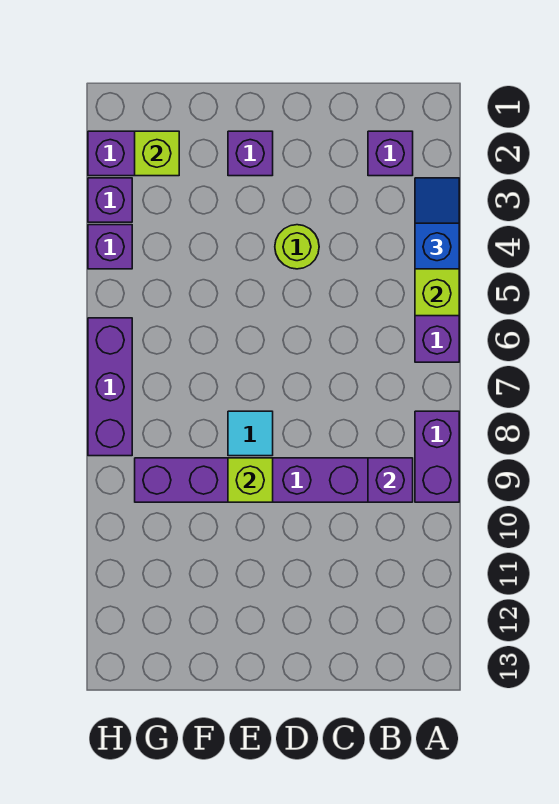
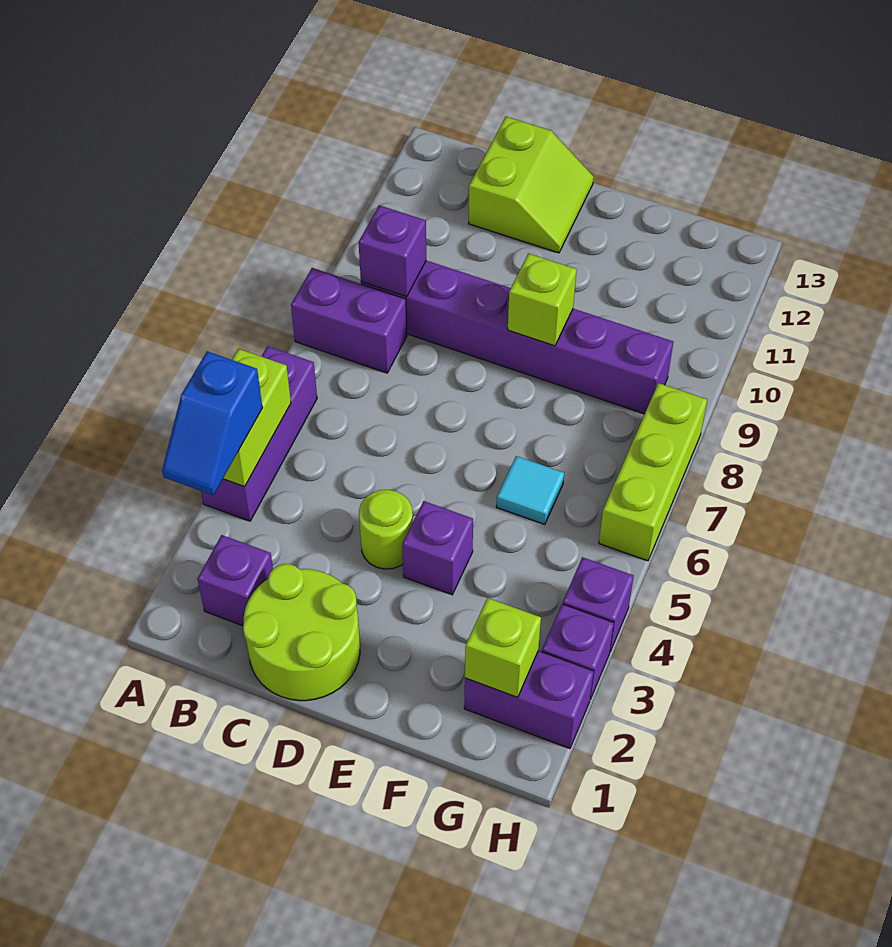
purple brick A8:A9 level 1 -> purple brick A8:B8 level 1
none -> lime round brick C1:D2 level 1
none -> lime slope C12:D13 level 1 top C
purple brick E2 level 1 -> purple brick E4 level 1
cyan tile E8 level 1 -> cyan tile F6 level 1
purple brick H6:H8 level 1 -> lime brick H6:H8 level 1

